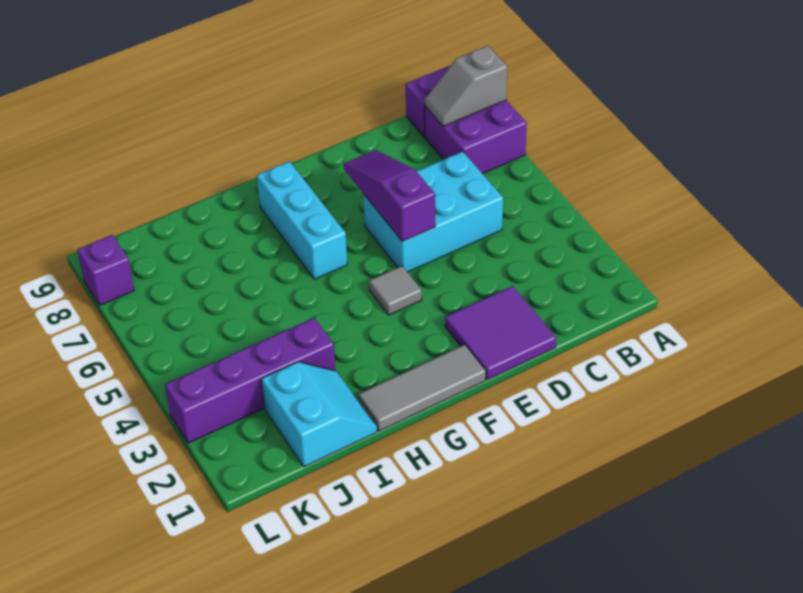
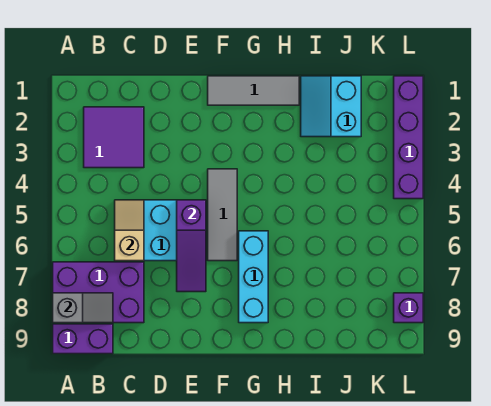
purple brick A7:B8 level 1 -> purple brick A7:C8 level 1
none -> tan slope C5:C6 level 2 top 6
purple tile D1:E2 level 1 -> purple tile B2:C3 level 1
grey tile F4 level 1 -> grey tile F4:F6 level 1
purple brick I3:L3 level 1 -> purple brick L1:L4 level 1

